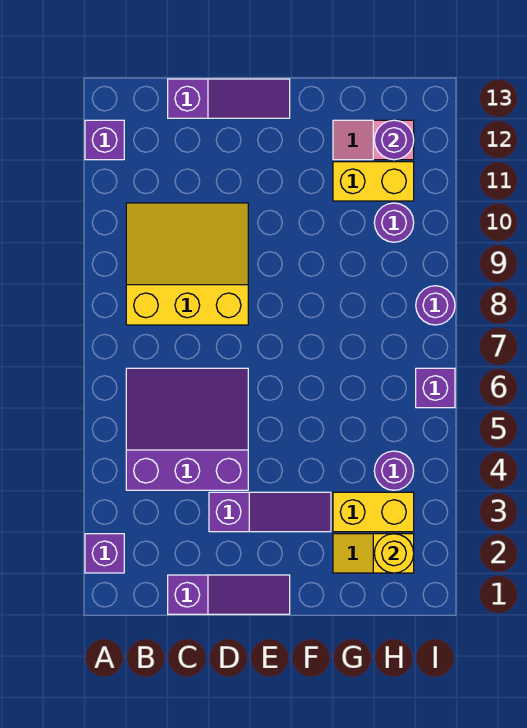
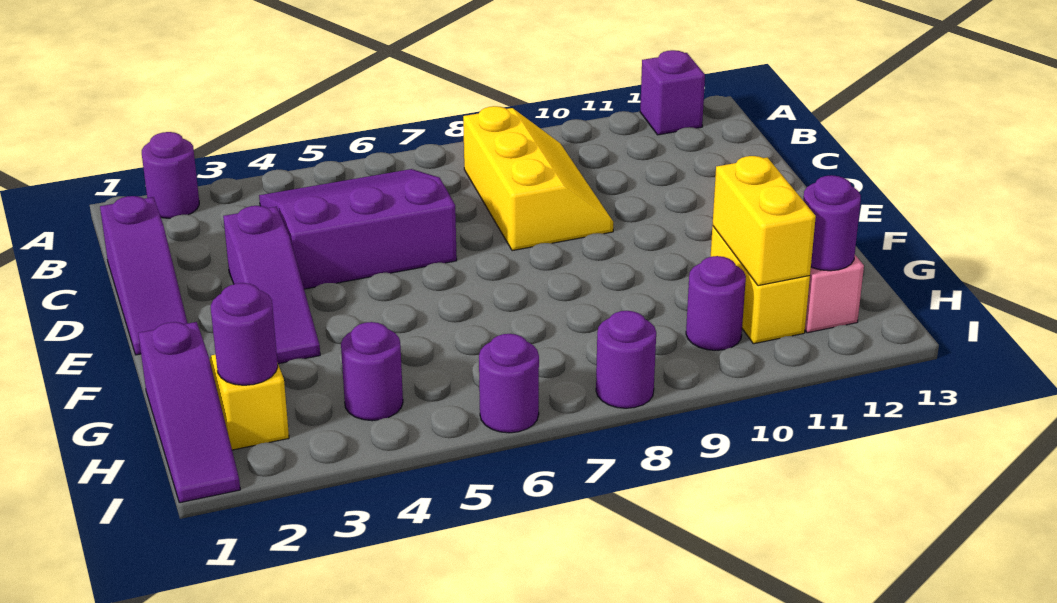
purple brick A2 level 1 -> purple round brick A2 level 1
purple slope B4:D6 level 1 top 4 -> purple slope B4:D6 level 1 top D
yellow slope B8:D10 level 1 top 8 -> yellow slope B8:D9 level 1 top 8
purple slope C13:E13 level 1 top C -> purple slope G1:I1 level 1 top G
yellow brick G3:H3 level 1 -> yellow brick G11:H11 level 2
yellow round brick H2 level 2 -> purple round brick H2 level 2
purple brick I6 level 1 -> purple round brick I6 level 1

